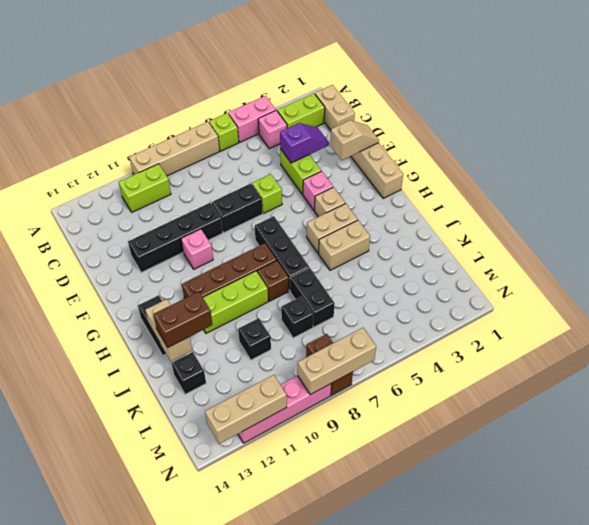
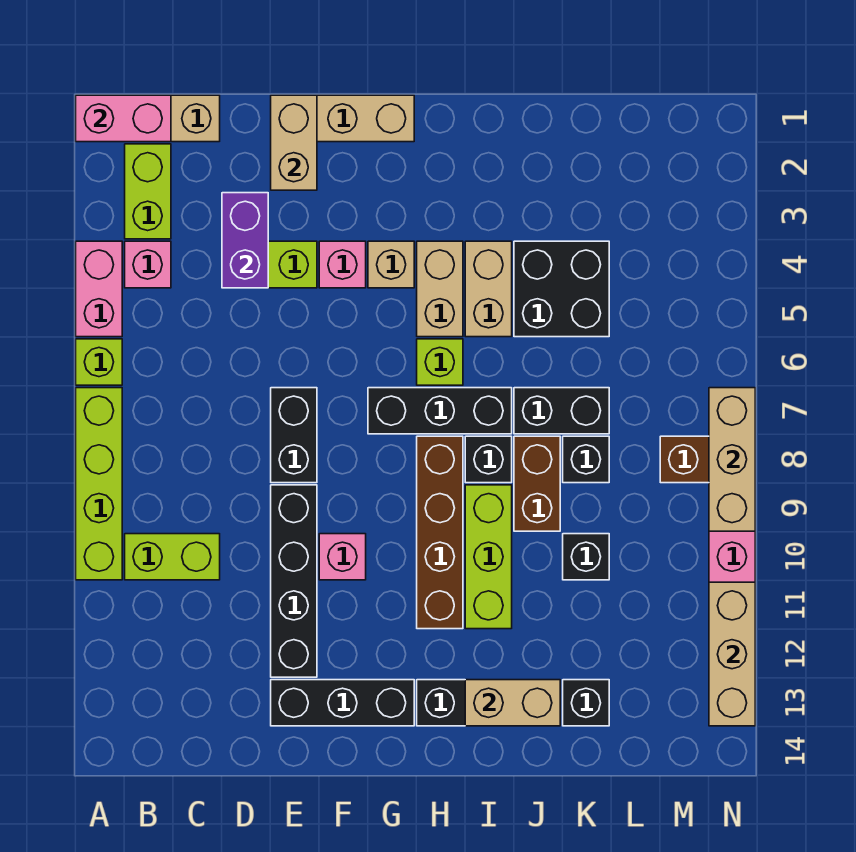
none -> pink brick A1:B1 level 2
tan brick A7:A10 level 1 -> lime brick A7:A10 level 1
lime brick B10:B11 level 1 -> lime brick B10:C10 level 1
purple slope D3:D4 level 2 top 4 -> purple brick D3:D4 level 2
tan slope E1:E2 level 2 top 2 -> tan brick E1:E2 level 2
lime brick E6 level 1 -> lime brick H6 level 1
none -> black brick E13:G13 level 1
brown brick I8 level 1 -> black brick I8 level 1
none -> black brick J4:K5 level 1
brown brick J12:J13 level 3 -> brown brick J8:J9 level 1

